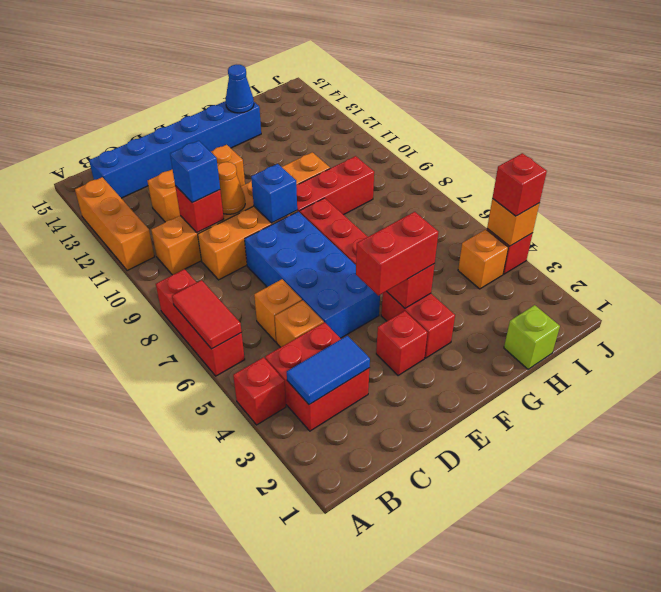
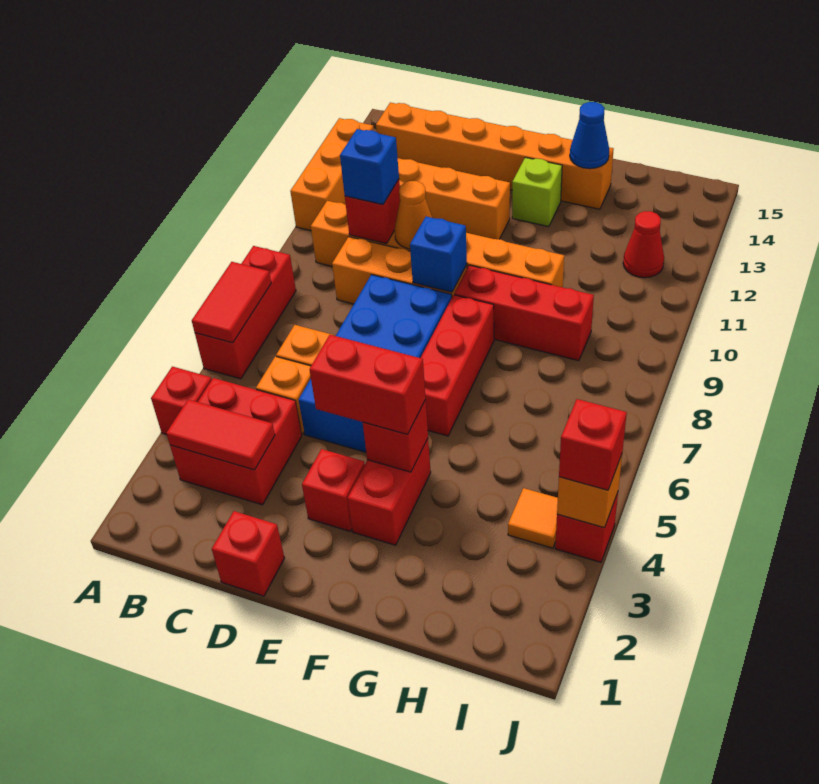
blue tile B3:C3 level 2 -> red tile B3:C3 level 2
blue brick B14:G14 level 1 -> orange brick B14:G14 level 1
none -> red brick D1 level 1
lime brick H1 level 1 -> lime brick F13 level 1
orange brick I4 level 1 -> orange tile I4 level 1
none -> red cone I12 level 1

